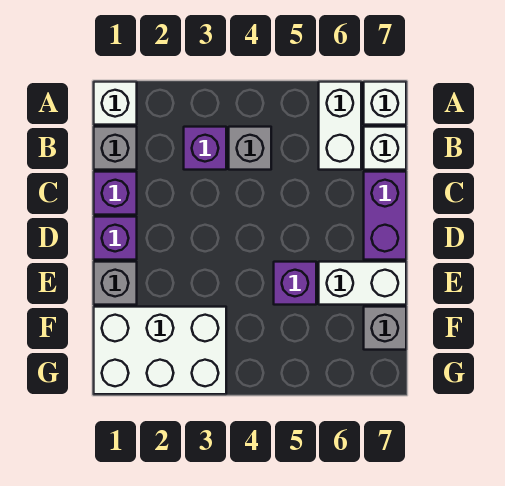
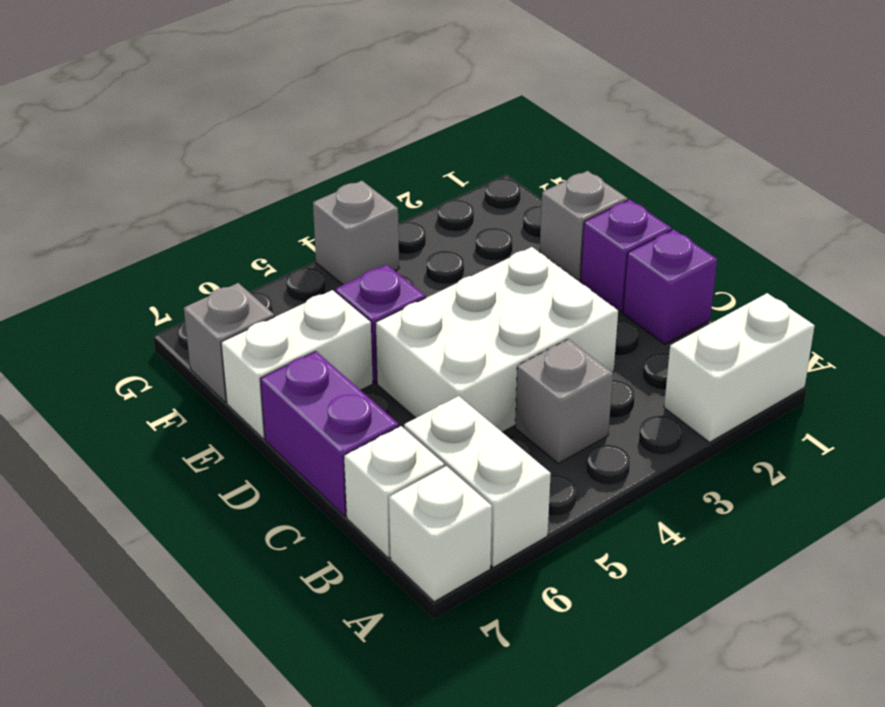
white brick A1 level 1 -> white brick A1:A2 level 1
grey brick B1 level 1 -> grey brick G4 level 1
purple brick B3 level 1 -> none
white brick F1:G3 level 1 -> white brick C3:D5 level 1

